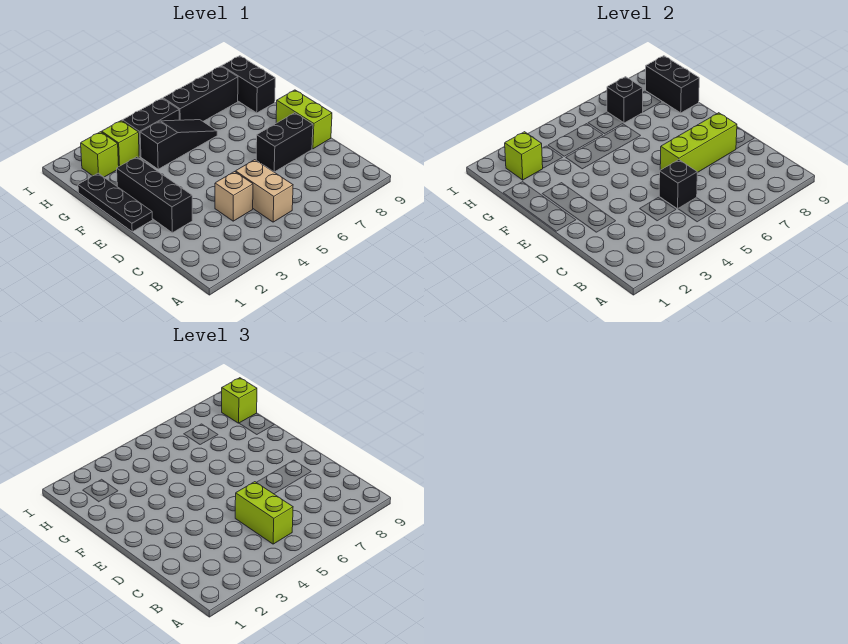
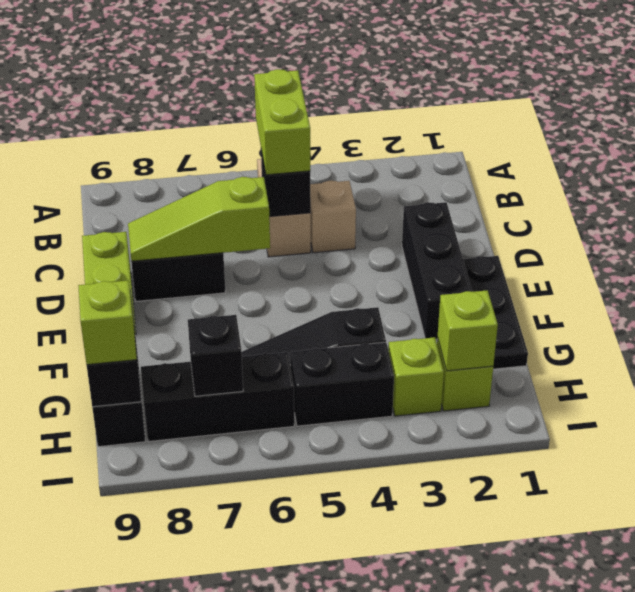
lime brick D6:D8 level 2 -> lime slope D6:D8 level 2 top 6

